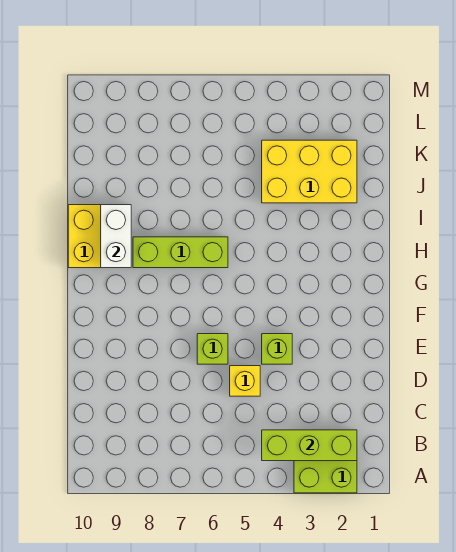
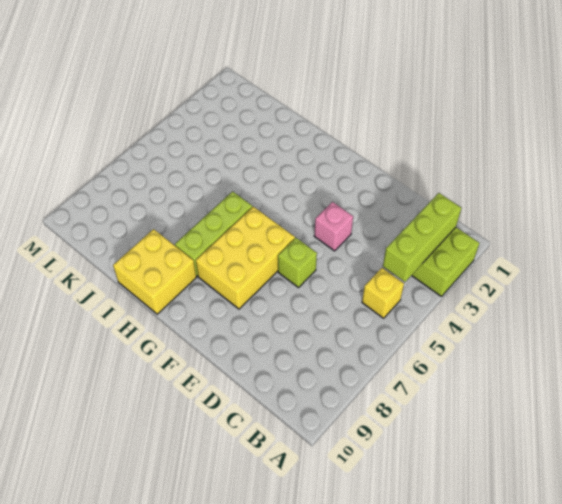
yellow brick D5 level 1 -> yellow brick B5 level 1
lime brick E4 level 1 -> pink brick E4 level 1
white brick H9:I9 level 2 -> none
yellow brick J2:K4 level 1 -> yellow brick F6:G8 level 1

